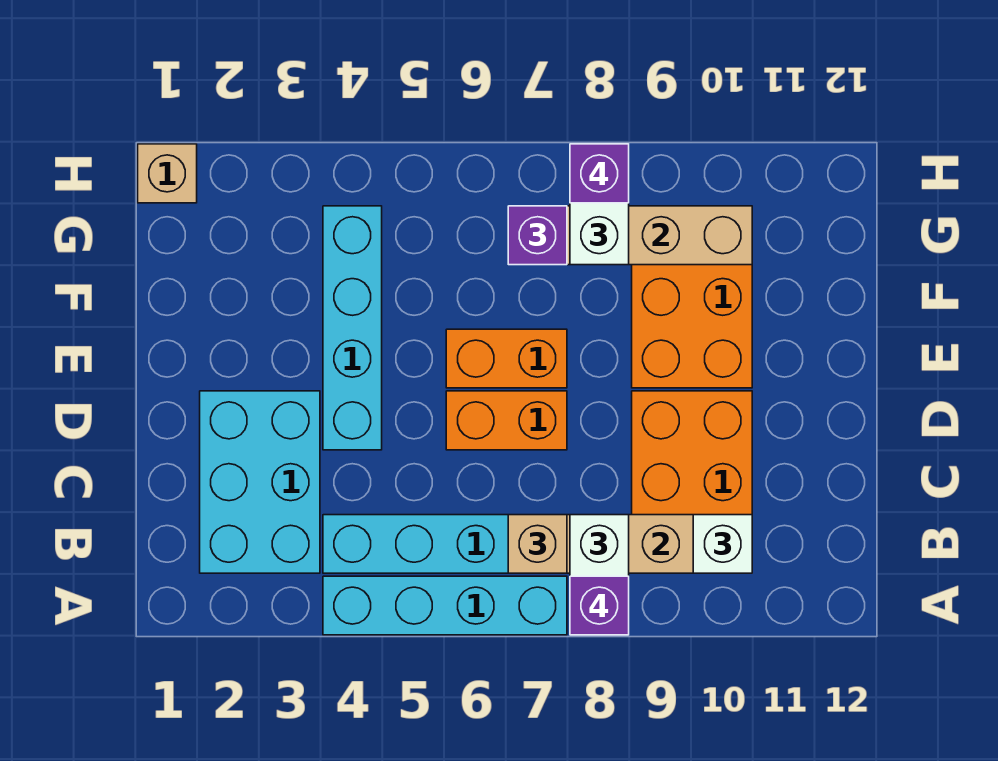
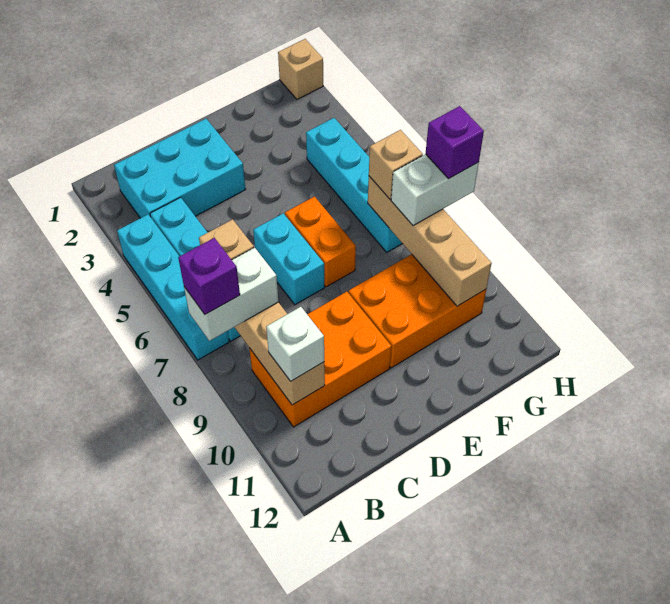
cyan brick D4:G4 level 1 -> cyan brick G4:G7 level 1
orange brick D6:D7 level 1 -> cyan brick D6:D7 level 1
purple brick G7 level 3 -> tan brick G7 level 3

